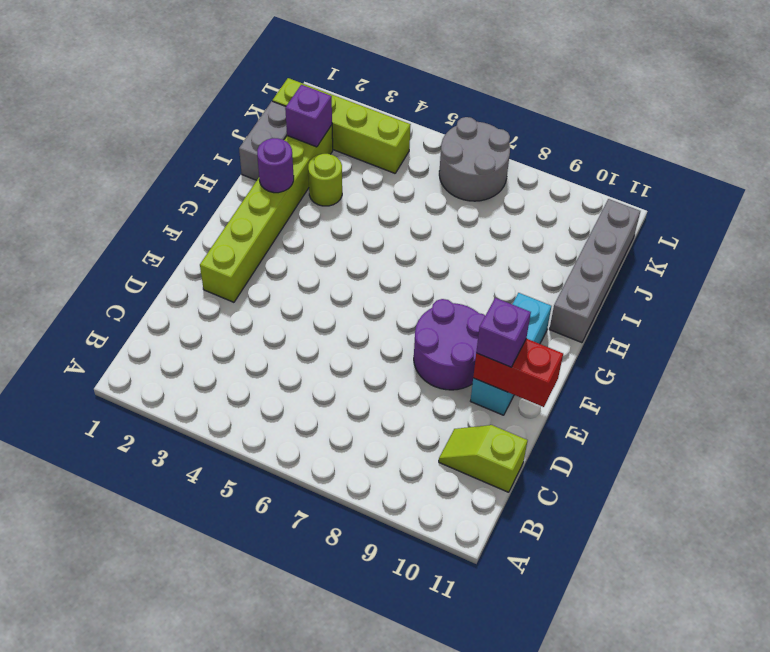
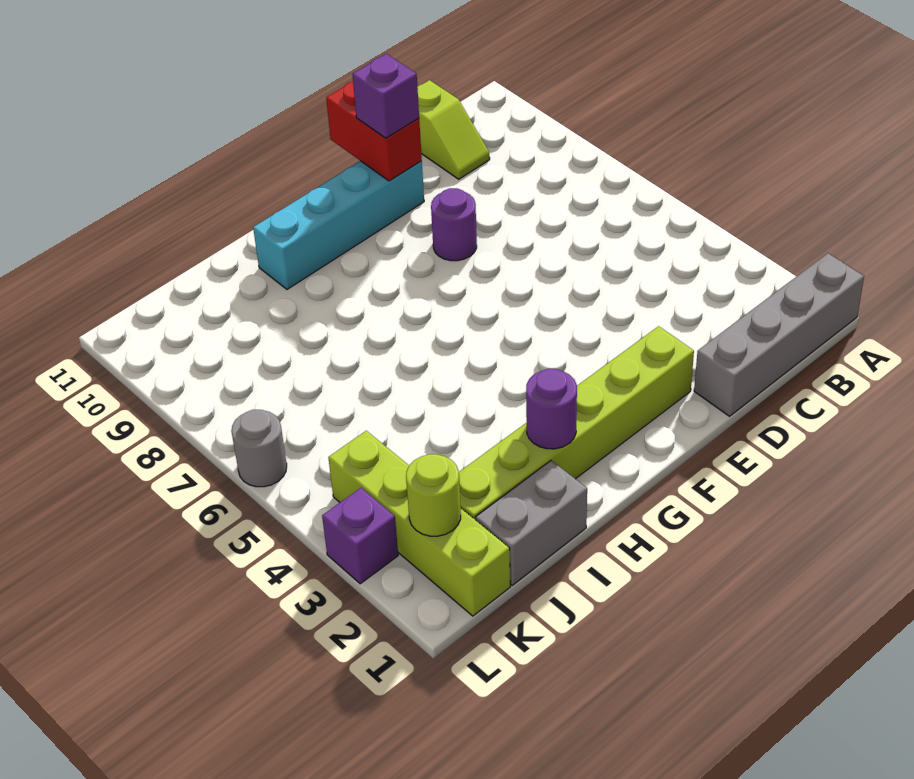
purple round brick E8:F9 level 1 -> purple round brick E8 level 1
cyan brick E10:G10 level 1 -> cyan brick E10:H10 level 1
grey brick H11:K11 level 1 -> grey brick A1:D1 level 1
lime round brick I3 level 1 -> lime round brick K2 level 2
purple brick J2 level 2 -> purple brick L3 level 1
grey round brick K6:L7 level 1 -> grey round brick L6 level 1

